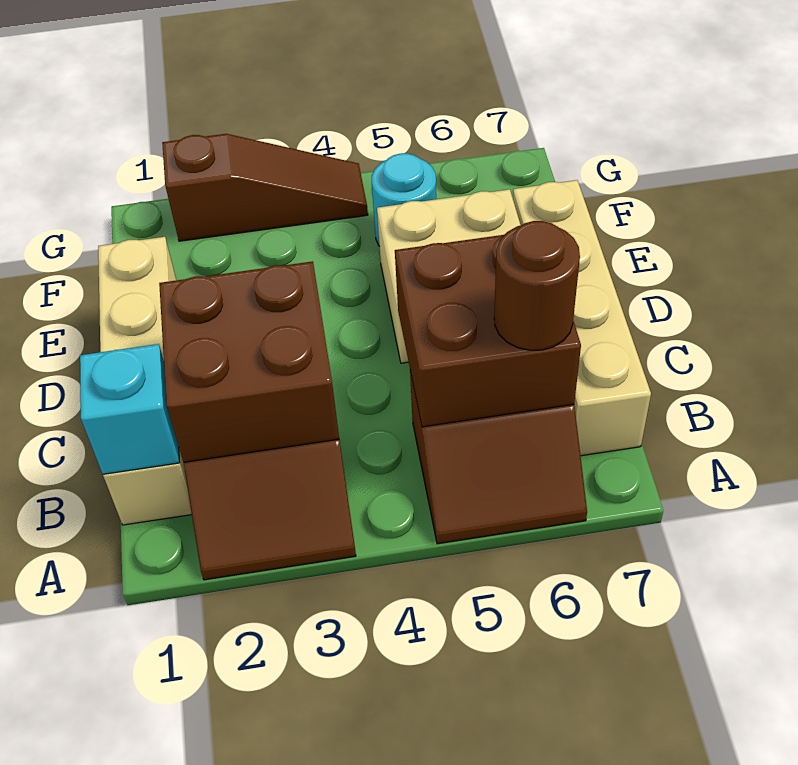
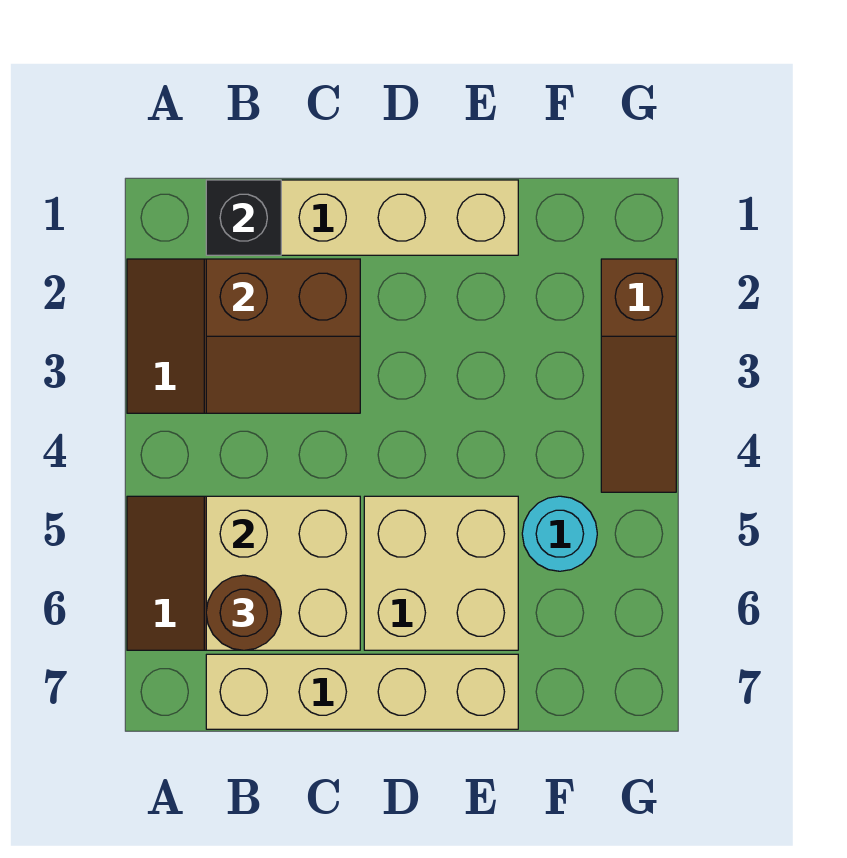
cyan brick B1 level 2 -> black brick B1 level 2
brown brick B2:C3 level 2 -> brown slope B2:C3 level 2 top 2
brown brick B5:C6 level 2 -> tan brick B5:C6 level 2

